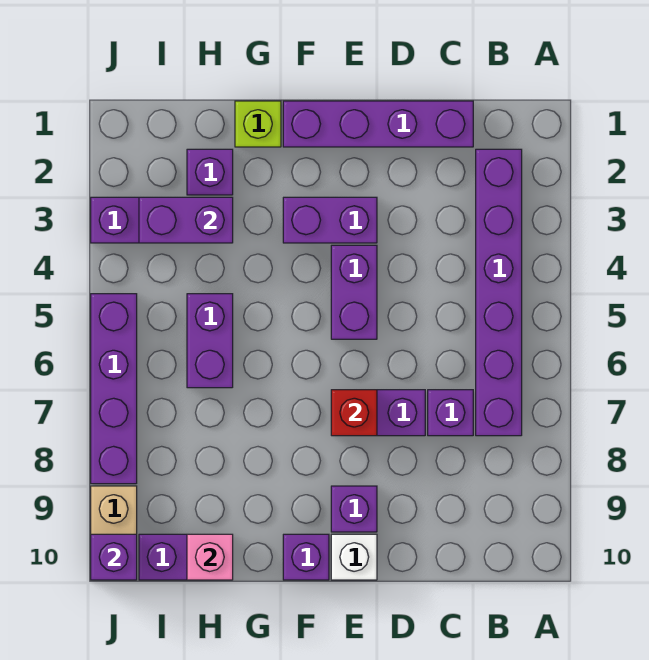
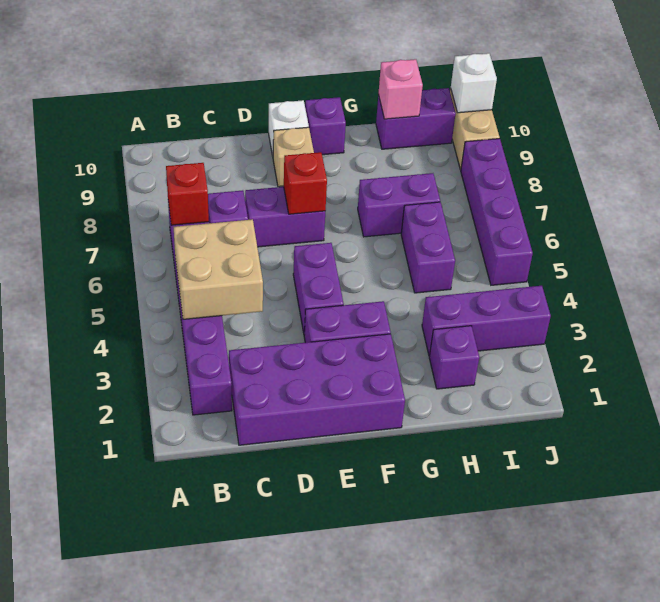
none -> tan brick B4:C5 level 2
none -> red brick B7 level 2
purple brick C1:F1 level 1 -> purple brick C1:F2 level 1
purple brick E9 level 1 -> tan brick E9 level 1
lime brick G1 level 1 -> none
purple brick H3:I3 level 2 -> purple brick G7:H7 level 1
purple brick J10 level 2 -> white brick J10 level 2

